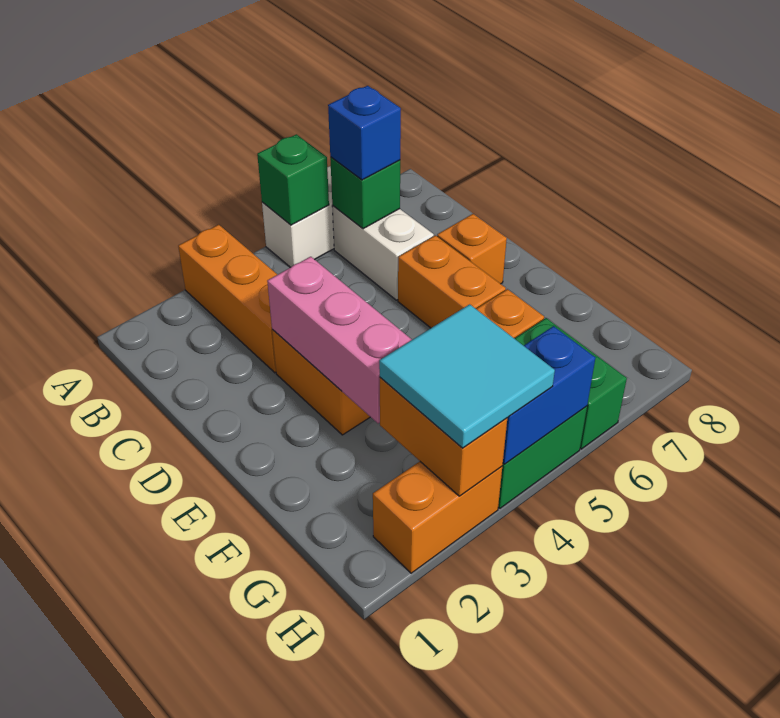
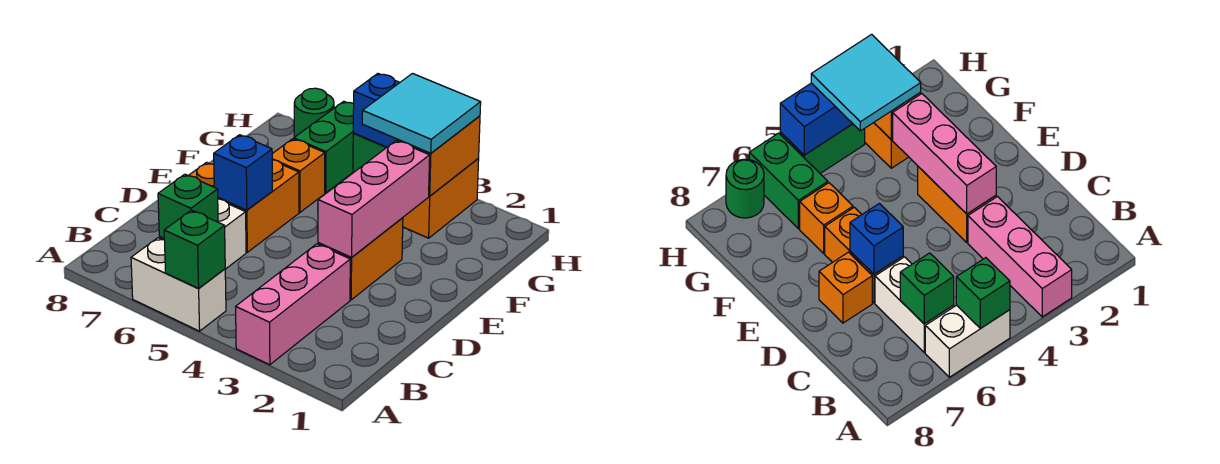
orange brick A3:C3 level 1 -> pink brick A3:C3 level 1
blue brick B6 level 3 -> blue brick D6 level 2
orange brick H2:H3 level 1 -> orange brick G3:H3 level 1
none -> green round brick H7 level 1

